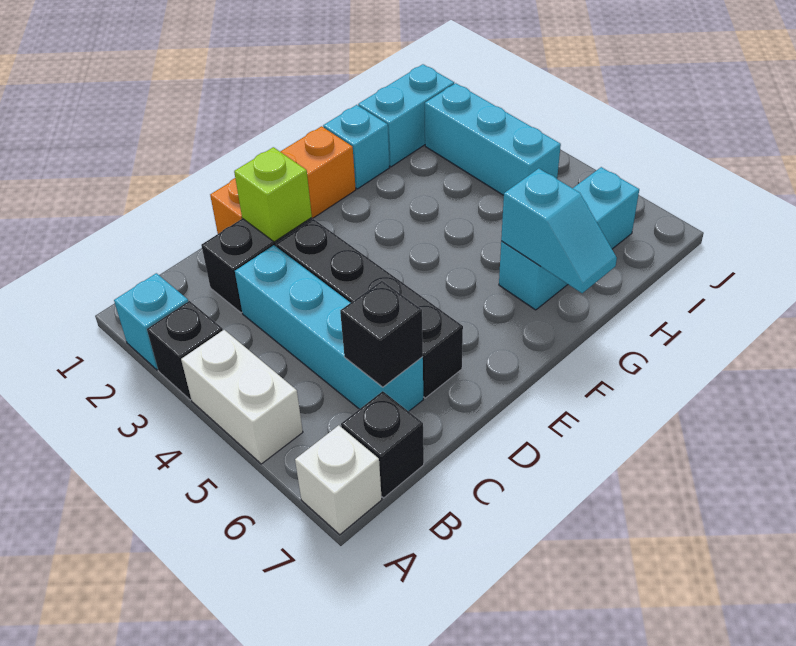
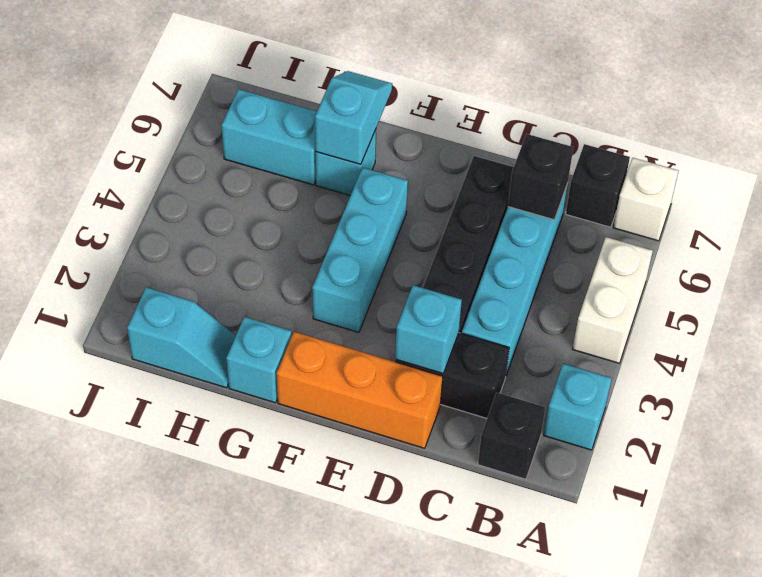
black brick A3 level 1 -> black brick B1 level 1
lime brick D2 level 2 -> cyan brick D2 level 2
cyan brick H1:I1 level 1 -> cyan slope H1:I1 level 1 top I
cyan brick I2:I4 level 1 -> cyan brick F3:F5 level 1

